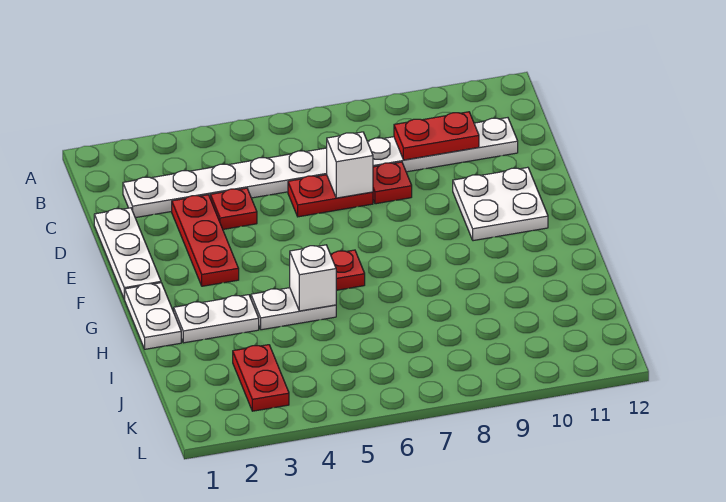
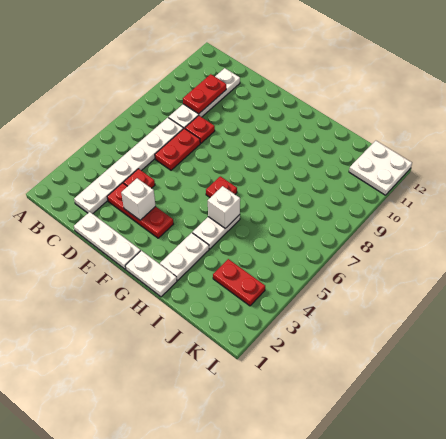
white brick D7 level 2 -> white brick E3 level 2
white plate E10:F11 level 1 -> white plate K11:L12 level 1

